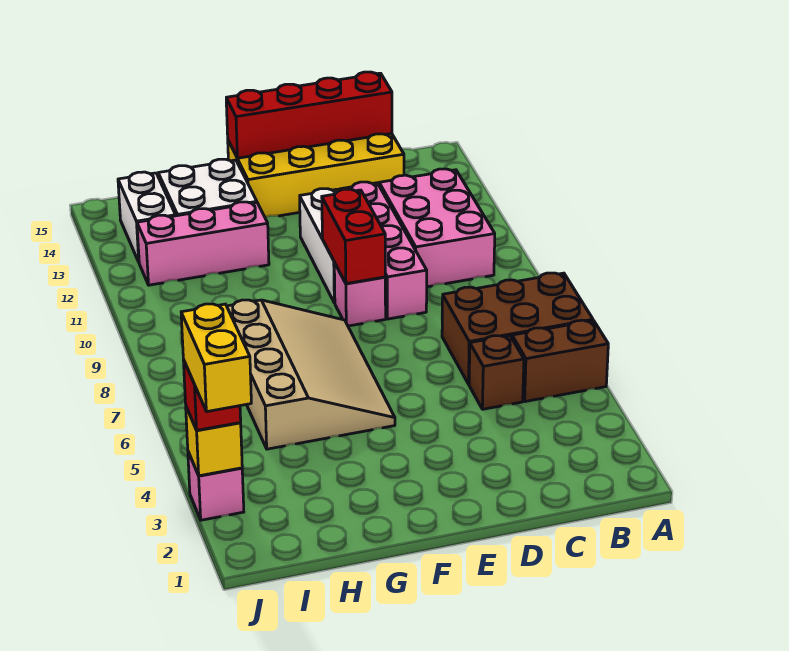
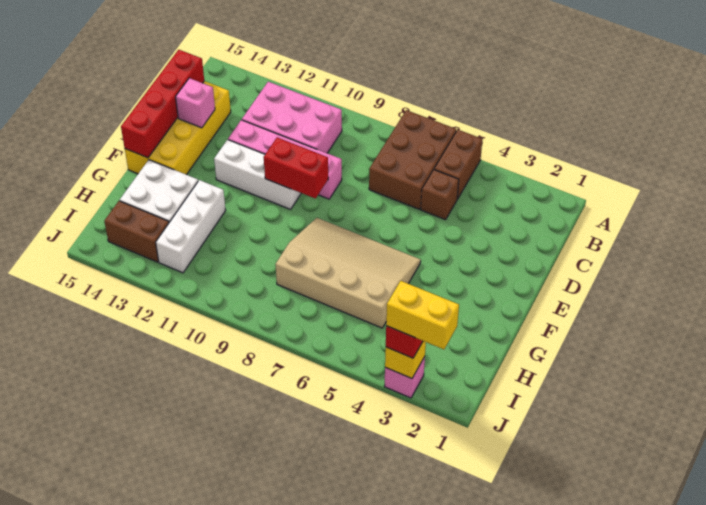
pink brick E9 level 1 -> pink brick D14 level 2
pink brick G12:I12 level 1 -> white brick G12:I12 level 1
white brick I13:I14 level 1 -> brown brick I13:I14 level 1

